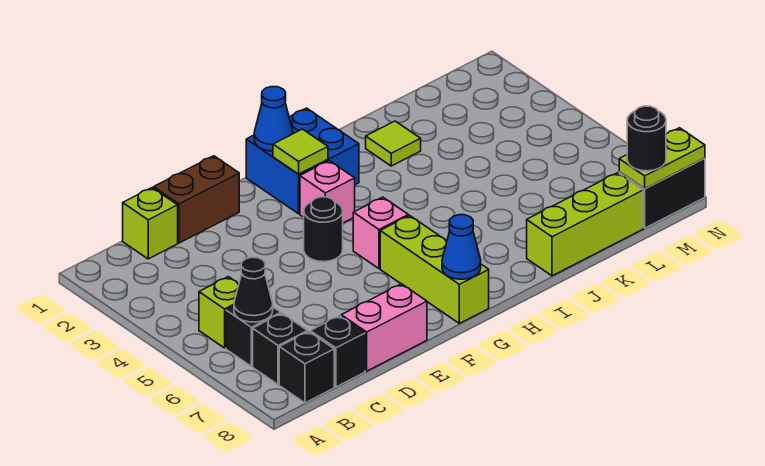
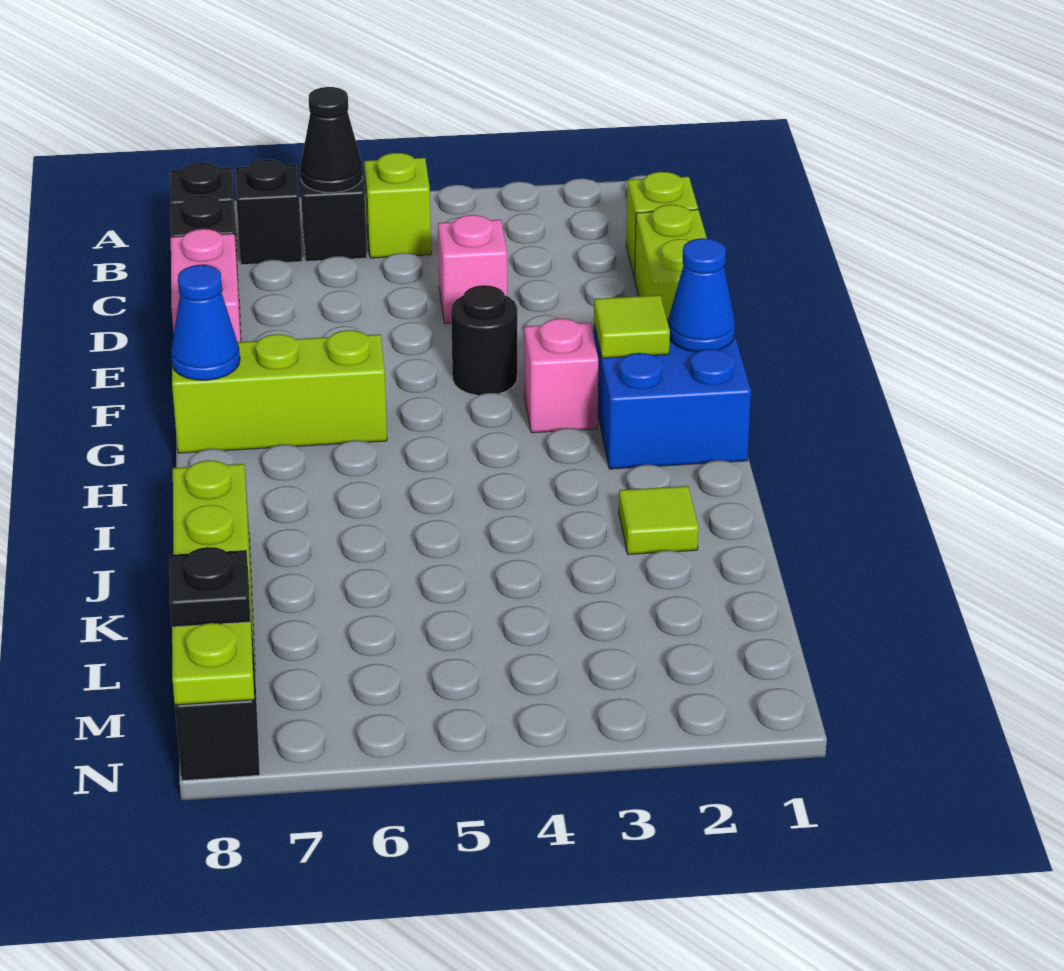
brown brick D1:E1 level 1 -> lime brick D1:E1 level 1
pink brick G5 level 1 -> pink brick D4 level 1
black round brick M8 level 3 -> black plate M8 level 3

